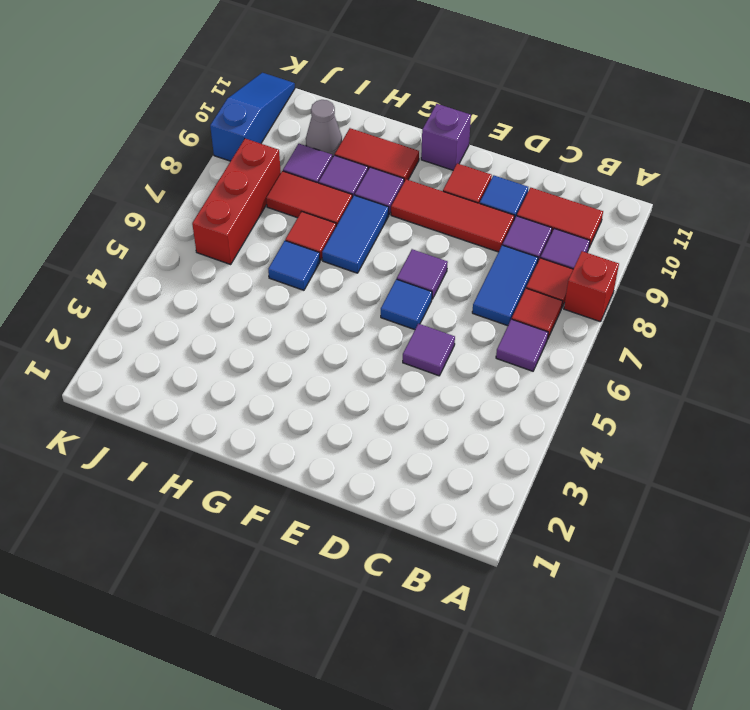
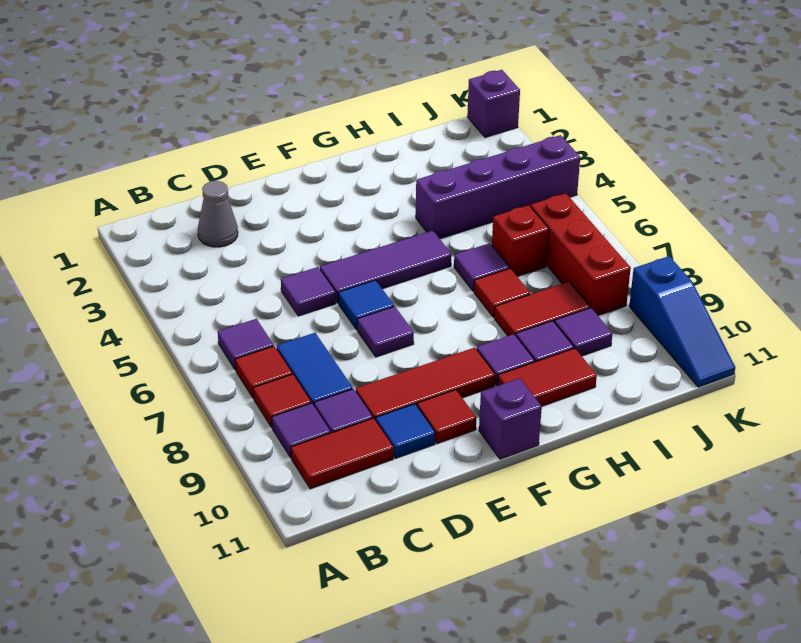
red brick A8 level 1 -> red brick I6 level 1
none -> purple tile E5:G5 level 1
blue tile G7:G8 level 1 -> none
none -> purple brick H4:K4 level 1
blue tile H6 level 1 -> purple tile H6 level 1
grey cone I10 level 1 -> grey cone C2 level 1
none -> purple brick K1 level 1

